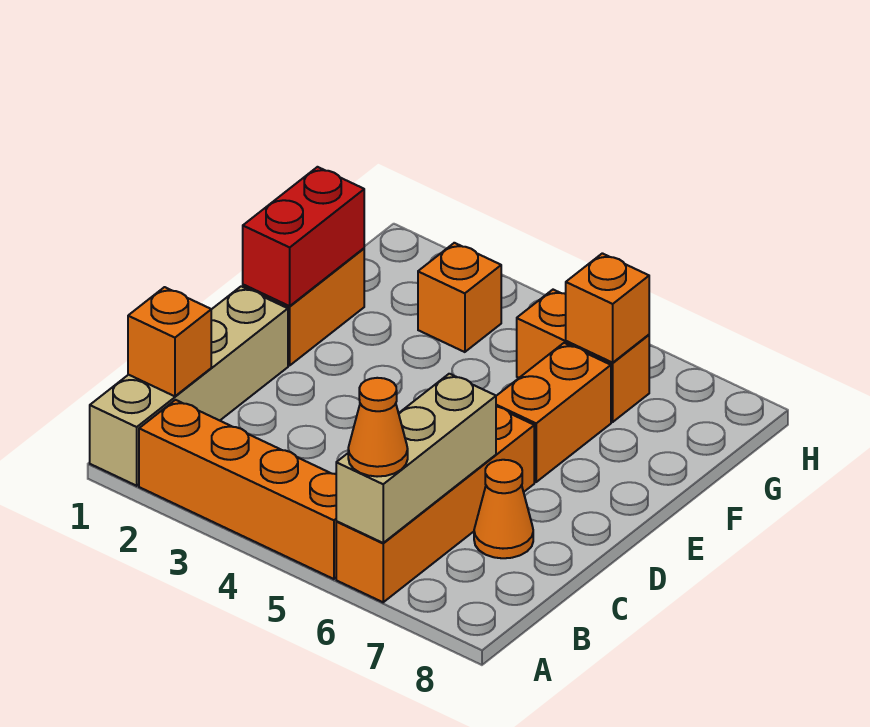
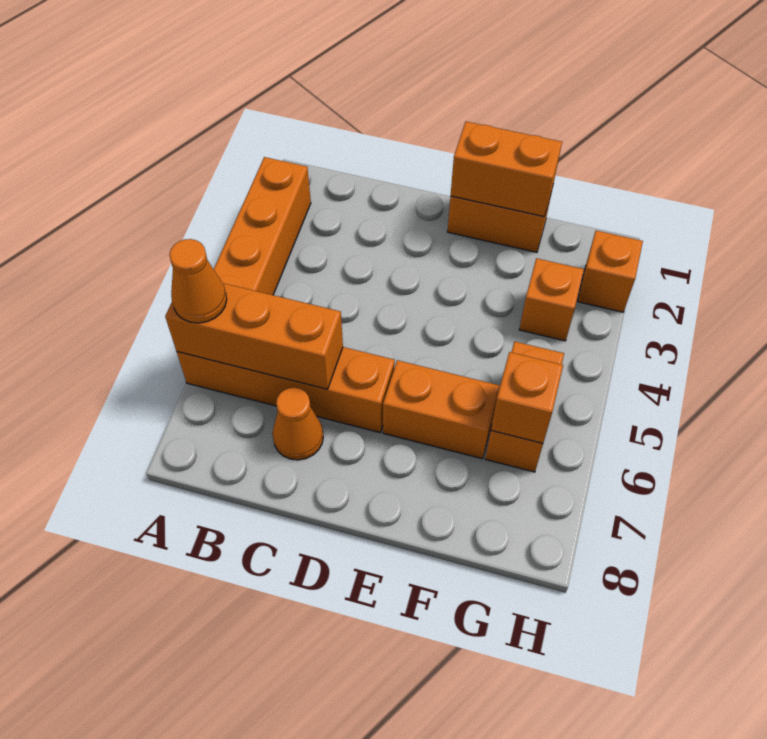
tan brick A1:D1 level 1 -> none
tan brick A6:C6 level 2 -> orange brick A6:C6 level 2
orange brick B1 level 2 -> orange brick H2 level 1
red brick E1:F1 level 2 -> orange brick E1:F1 level 2

